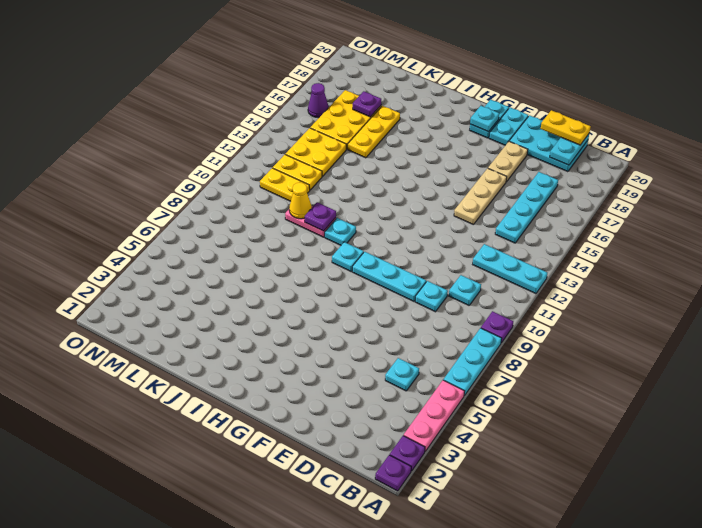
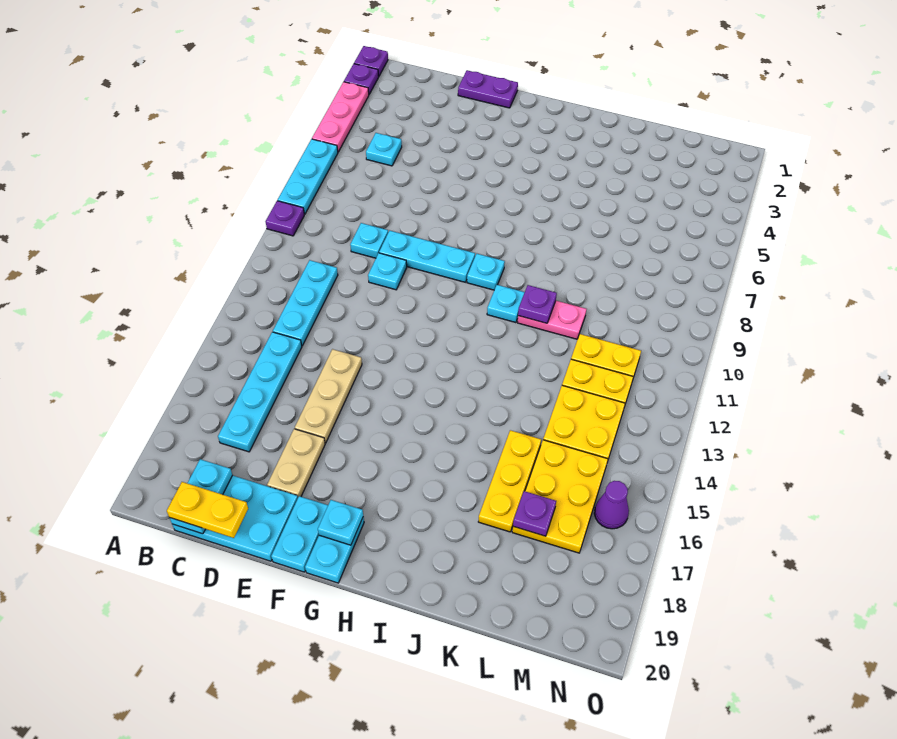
cyan plate A12:C12 level 1 -> cyan plate C11:C13 level 1
cyan plate C10 level 1 -> cyan plate E10 level 1
none -> purple plate E1:F1 level 1
yellow cone K10 level 2 -> none

